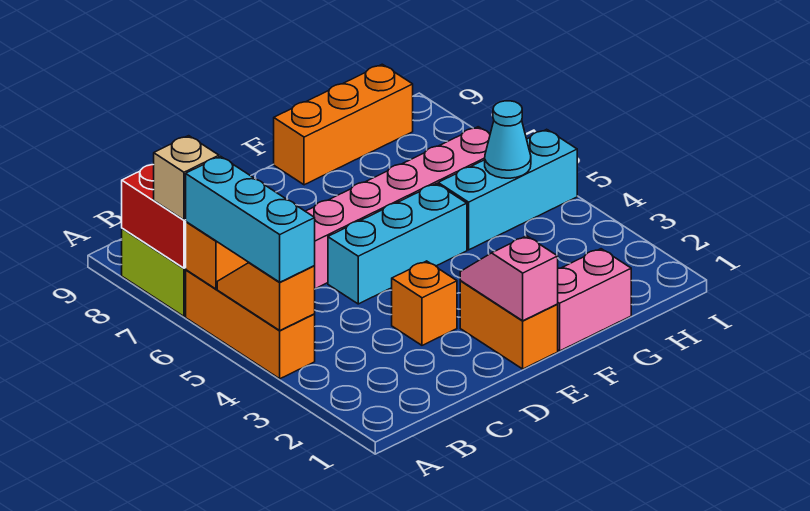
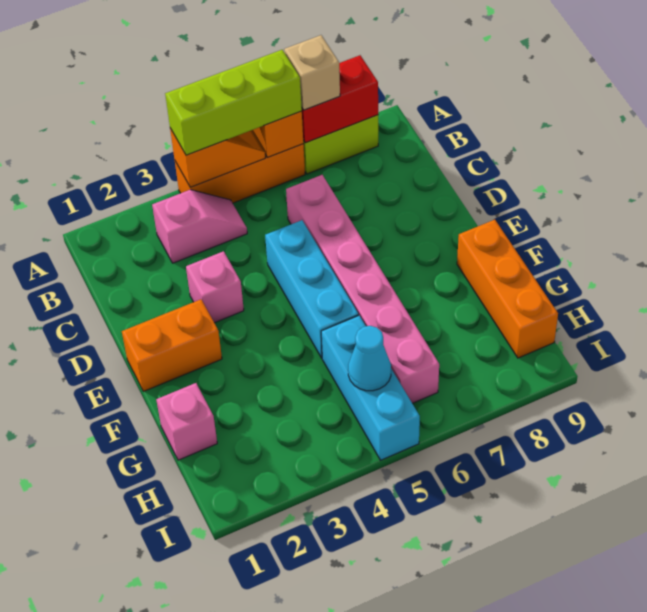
cyan brick A4:A6 level 3 -> lime brick A4:A6 level 3
orange brick D3 level 1 -> pink brick D3 level 1
pink slope E1:E2 level 2 top 1 -> pink slope B3:B4 level 1 top 3
pink brick F1:G1 level 1 -> pink brick G1 level 1

